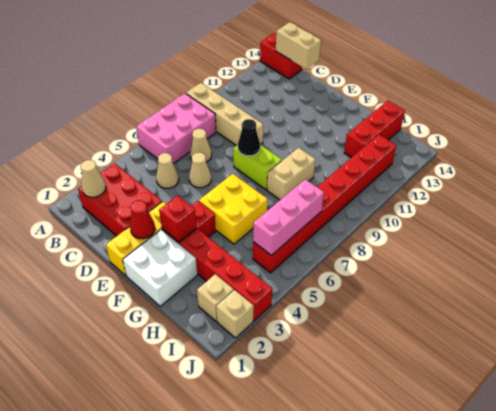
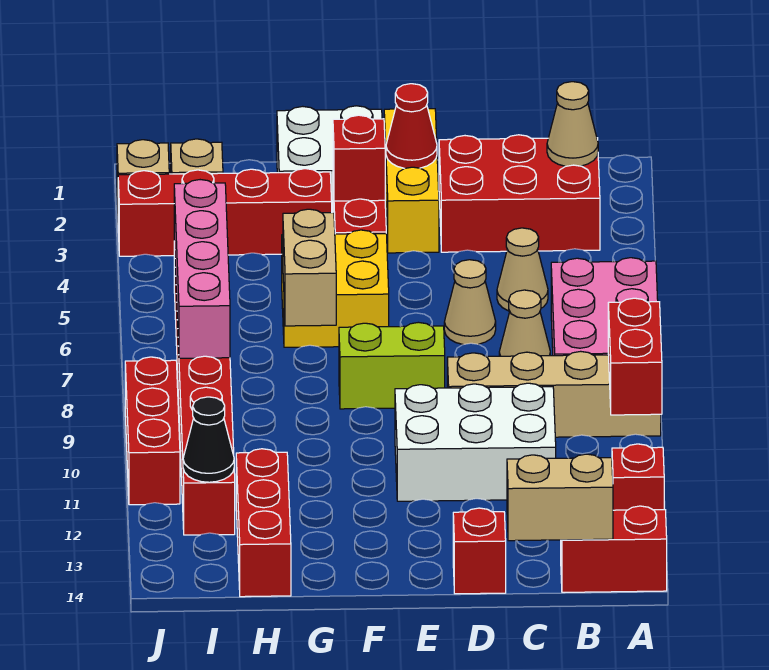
none -> red brick A9:A10 level 2
none -> red brick A12 level 1
none -> white brick C10:E11 level 1
none -> red brick D14 level 1
black cone E8 level 2 -> black cone I12 level 2
tan brick G8:G9 level 1 -> tan brick G6:G7 level 2
pink brick I5:I7 level 2 -> pink brick I5:I8 level 2
none -> red brick J9:J11 level 1

